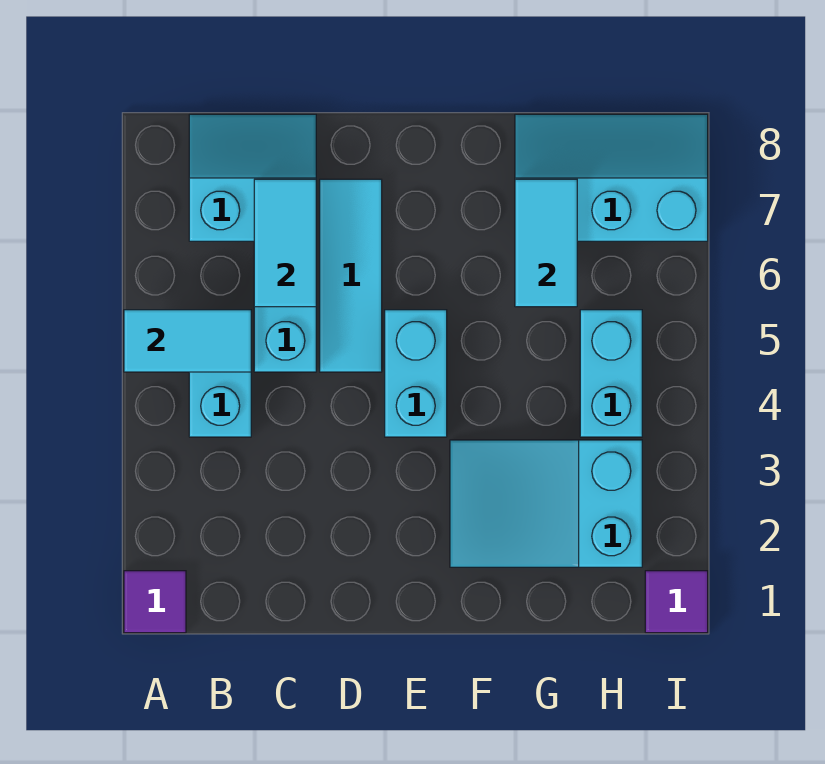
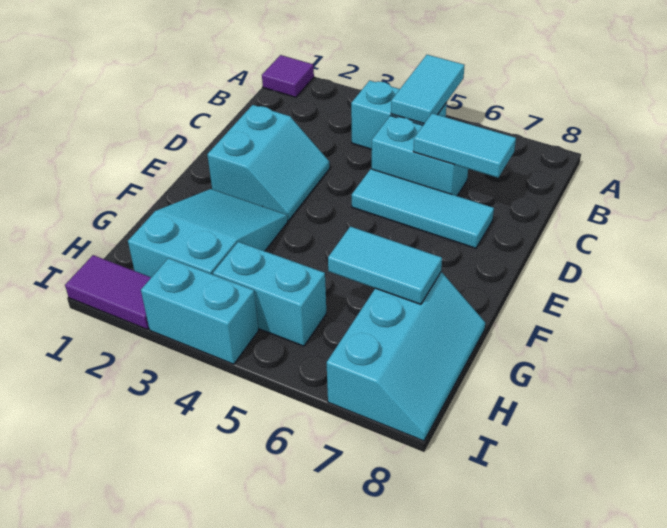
cyan slope B7:C8 level 1 top 7 -> cyan slope D2:E3 level 1 top 2
cyan brick E4:E5 level 1 -> cyan brick I3:I4 level 1
purple tile I1 level 1 -> purple tile I1:I2 level 1

